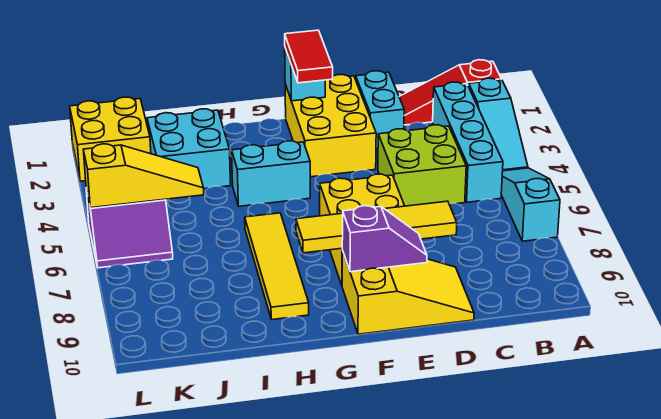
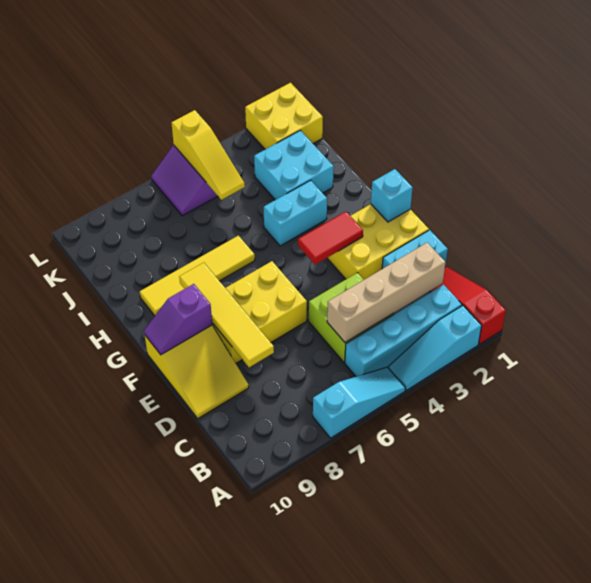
none -> tan brick C2:C5 level 2
purple slope E9:F9 level 2 top F -> purple slope F9:F10 level 2 top 9
red tile F1:F2 level 3 -> red tile F3:F4 level 2
cyan brick G4:H4 level 1 -> cyan brick H3:H4 level 1

